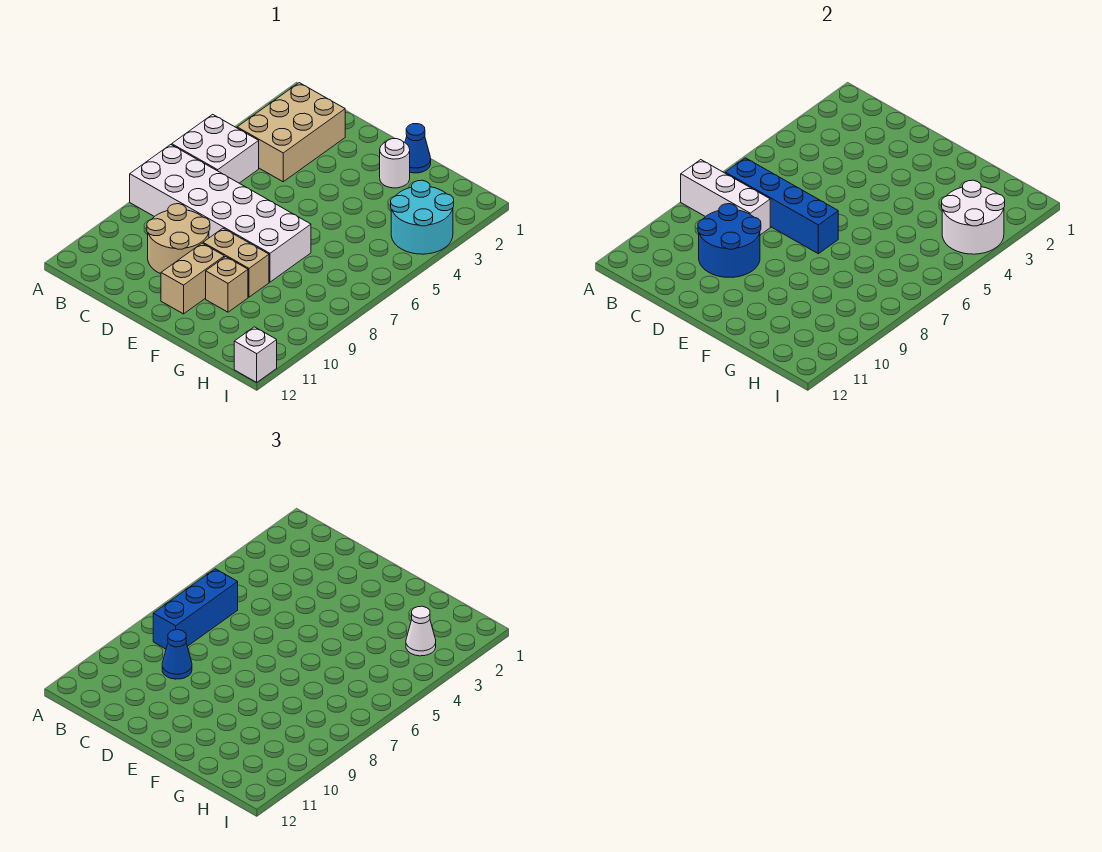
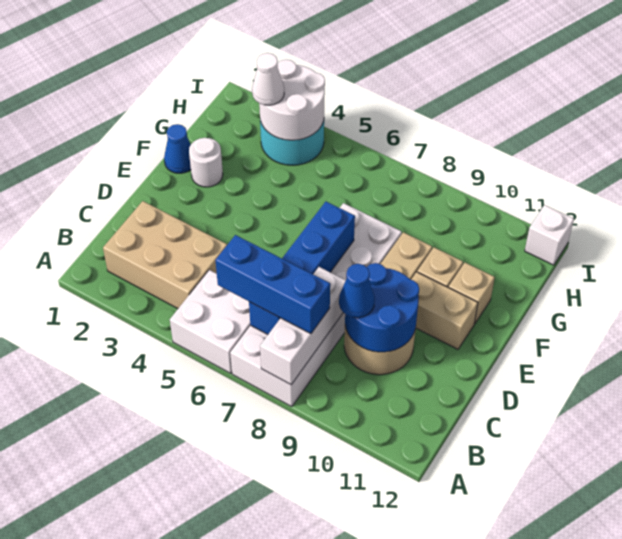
none -> tan brick F11 level 1

